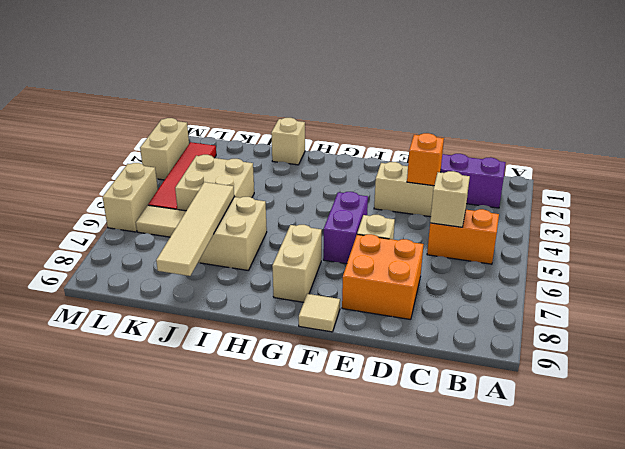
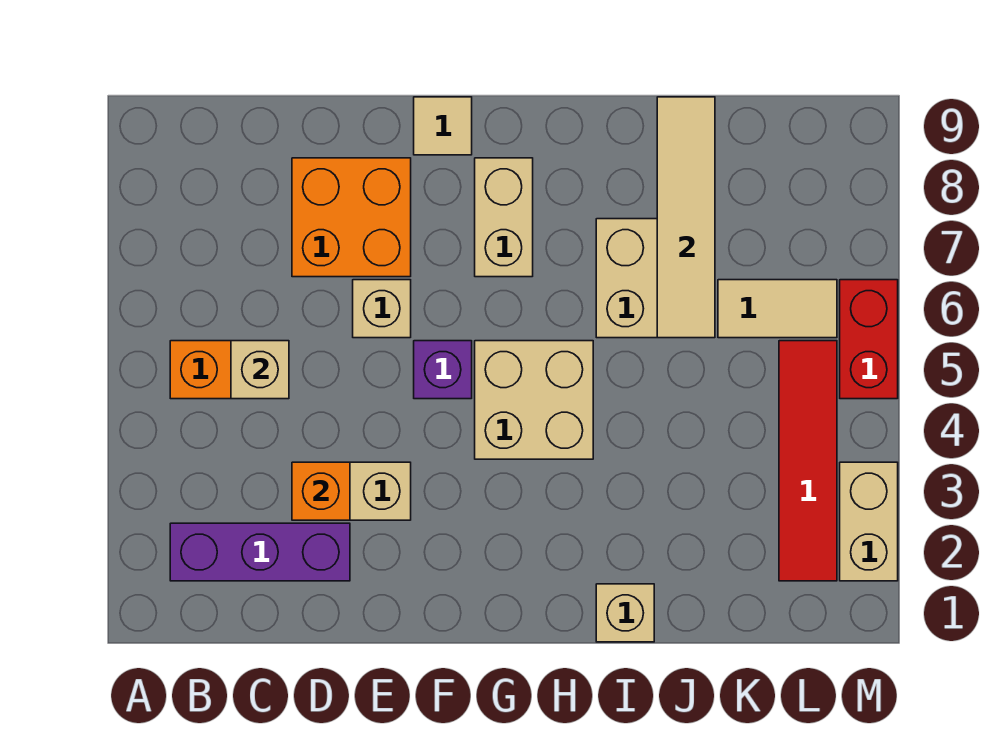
purple brick F5:F6 level 1 -> purple brick F5 level 1
tan brick J4:K5 level 1 -> tan brick G4:H5 level 1
tan brick M5:M6 level 1 -> red brick M5:M6 level 1

